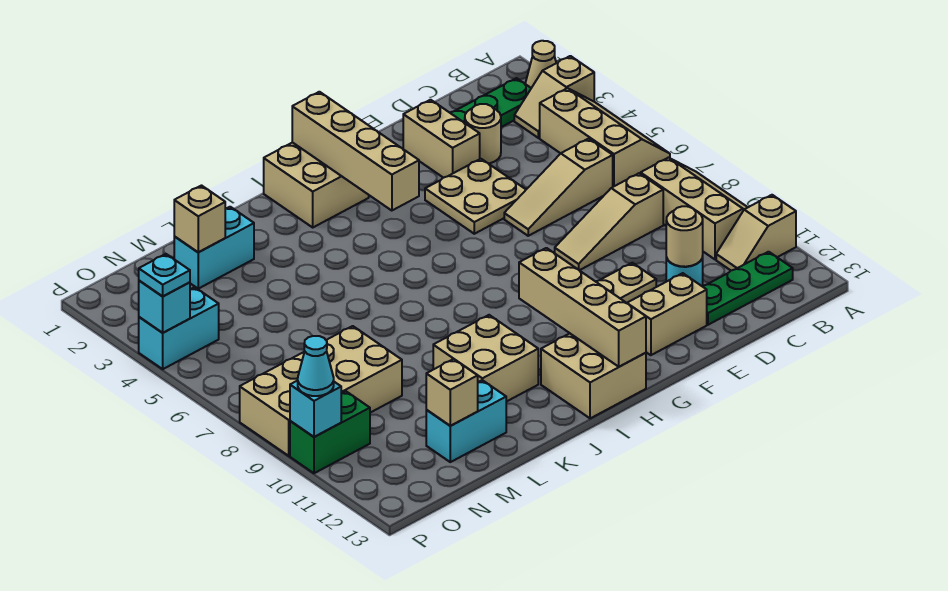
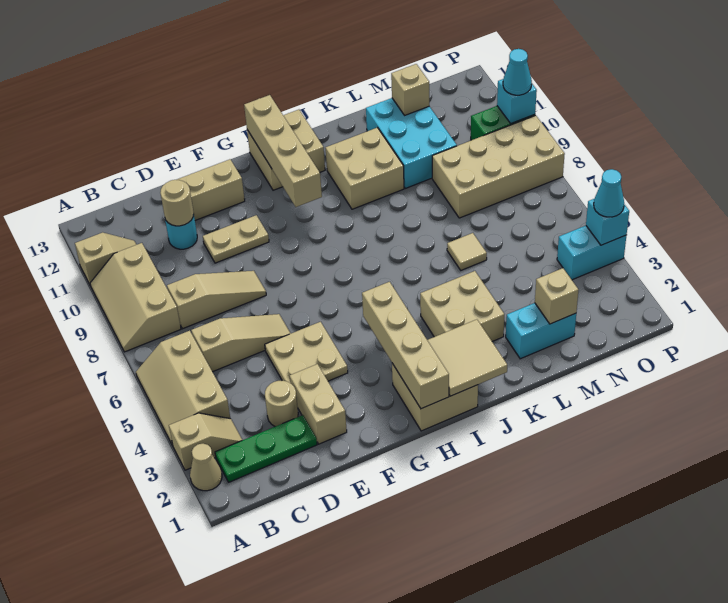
green plate B12:D12 level 1 -> none
none -> tan tile I1:J2 level 2
none -> tan brick J3:K4 level 1
none -> tan tile L6 level 1
cyan brick L12:M12 level 1 -> cyan brick L10:M12 level 1
cyan plate P4 level 3 -> cyan cone P4 level 3

